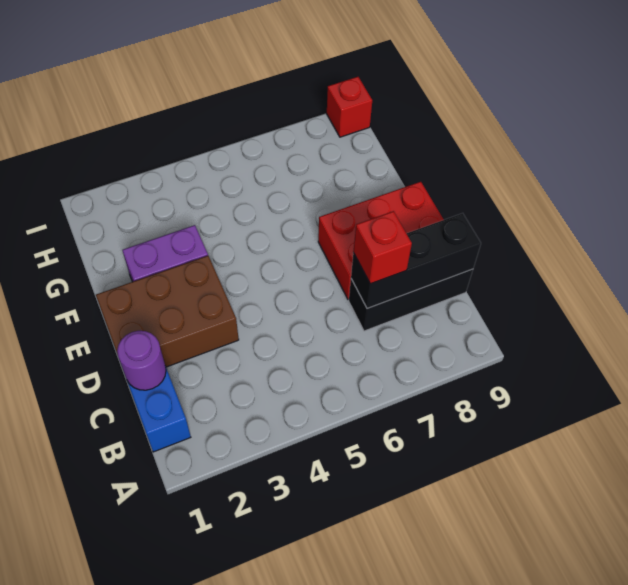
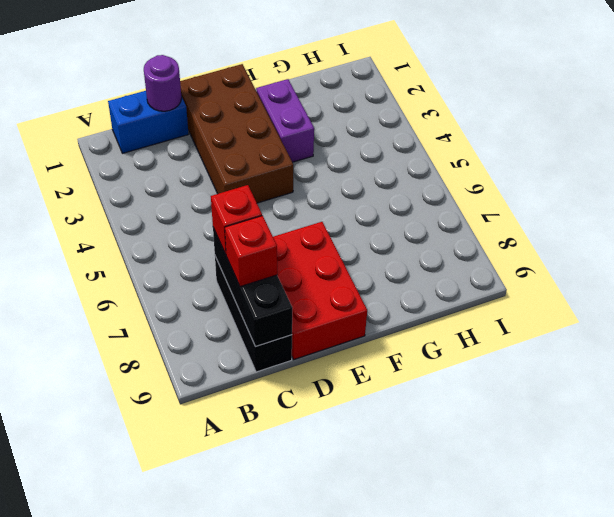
brown brick D1:E3 level 1 -> brown brick D1:E4 level 1
red brick I9 level 1 -> red brick C8 level 3

